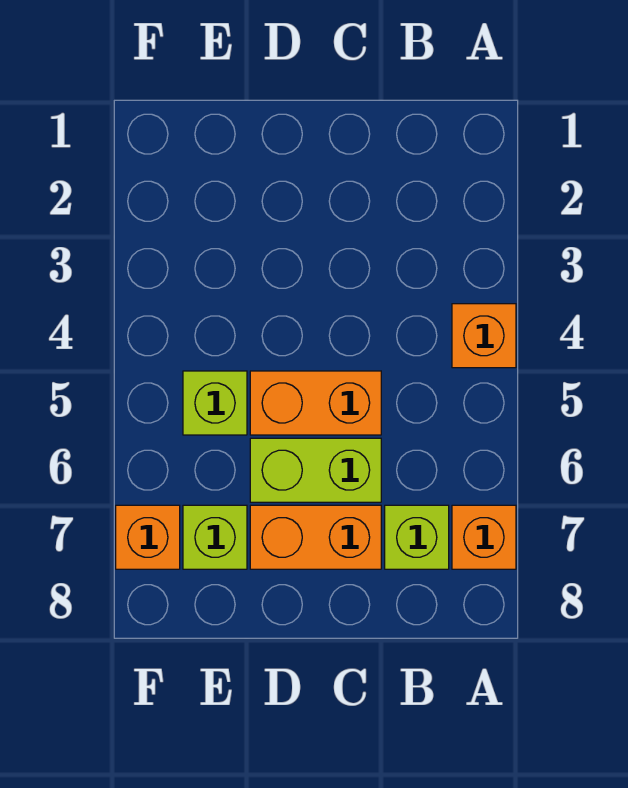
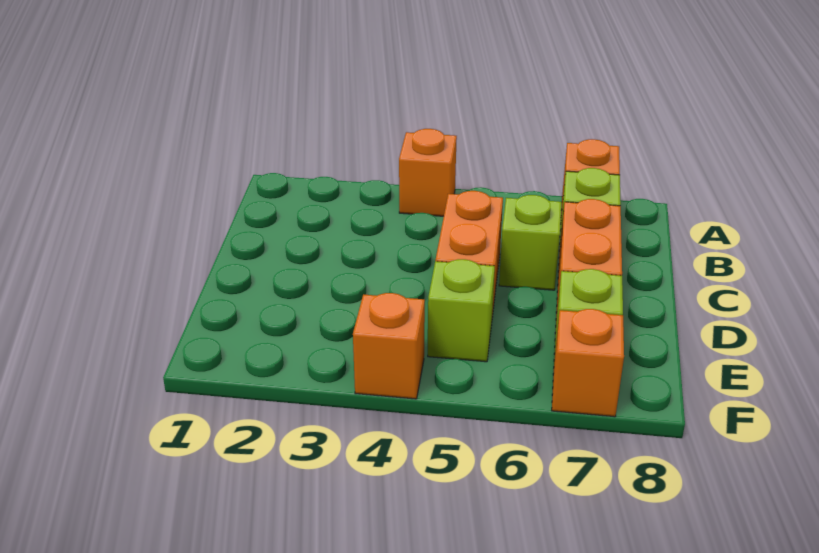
lime brick C6:D6 level 1 -> lime brick C6 level 1
none -> orange brick F4 level 1

